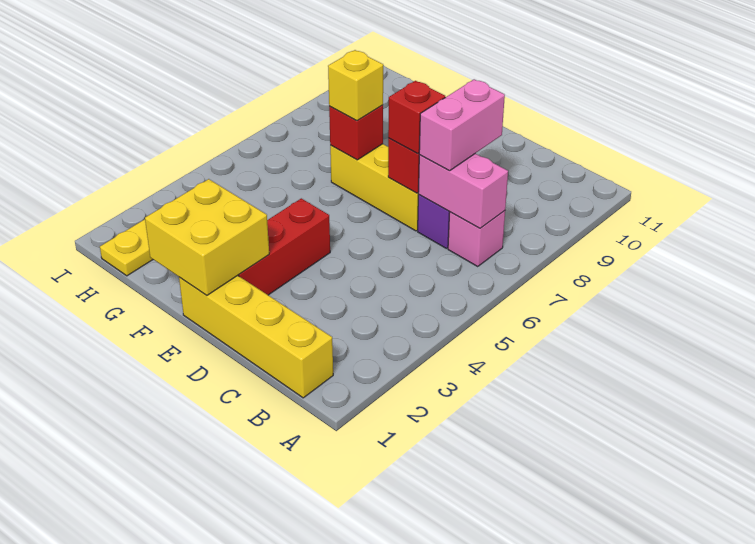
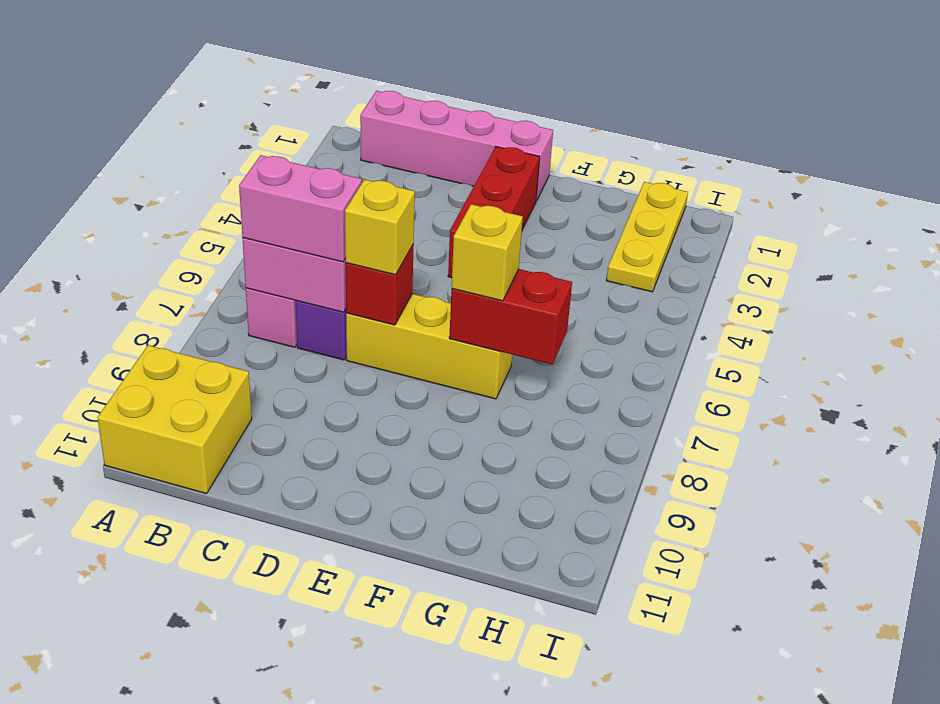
yellow brick B1:E1 level 1 -> pink brick B1:E1 level 1
pink brick C7:C8 level 3 -> pink brick B7:C7 level 3
red brick D7 level 3 -> yellow brick D7 level 3
yellow brick E1:F2 level 2 -> yellow brick A10:B11 level 1
red brick F7 level 2 -> red brick F7:G7 level 2

